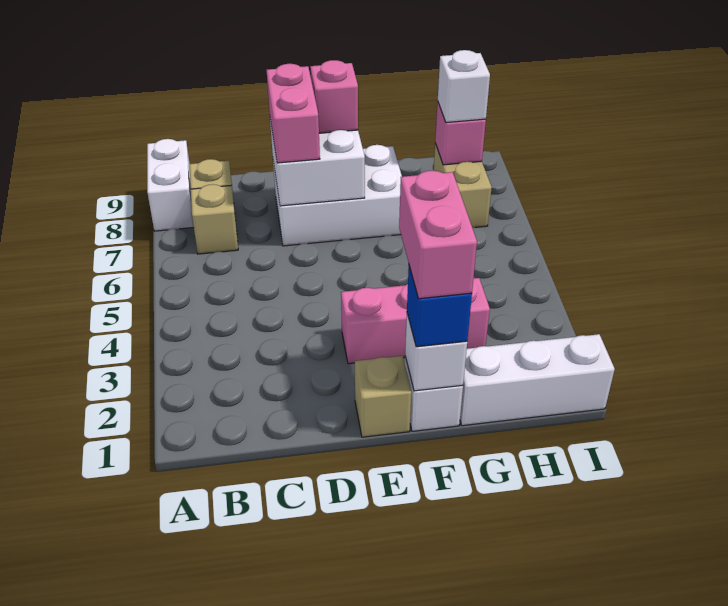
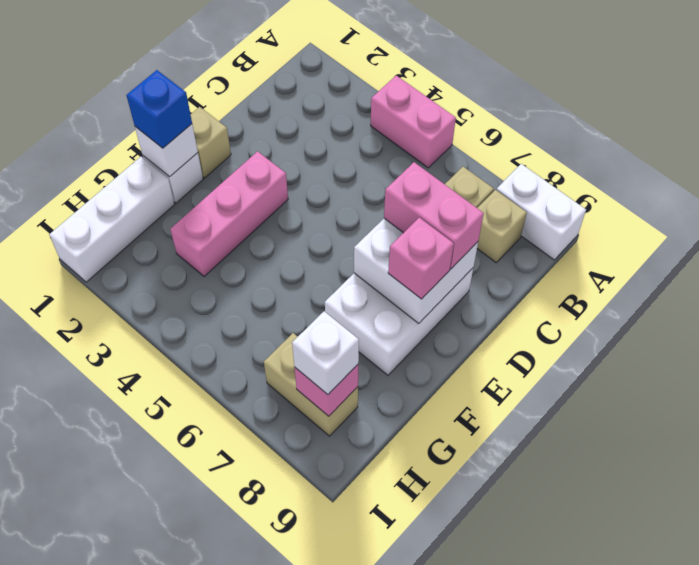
pink brick F1:F2 level 4 -> pink brick A4:A5 level 1

